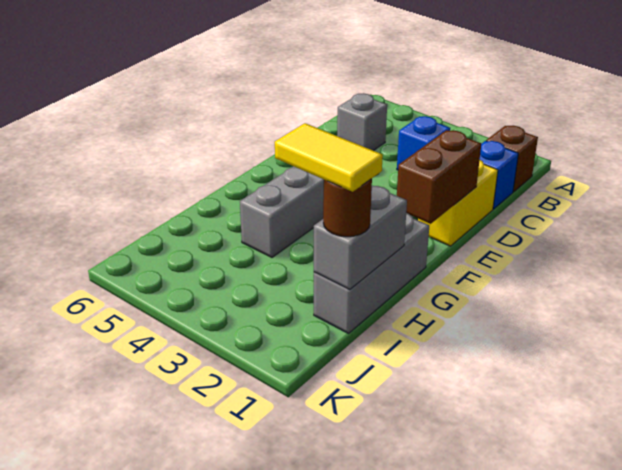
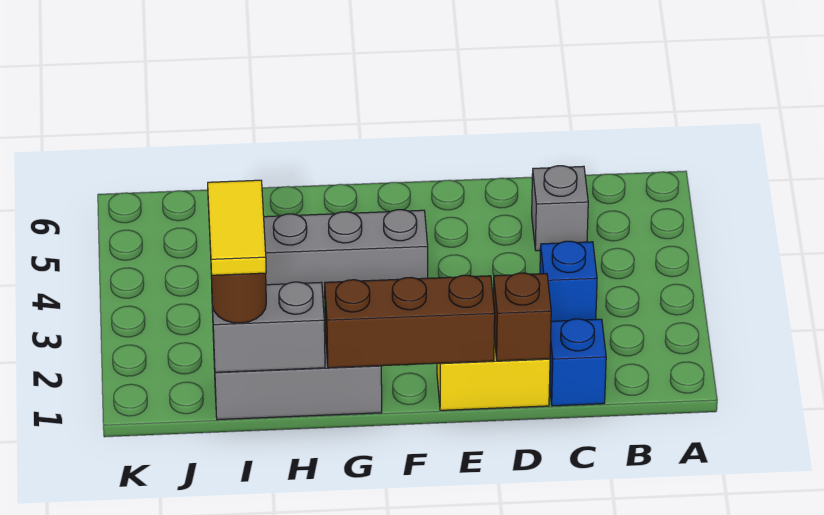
brown brick B1 level 1 -> brown brick D1 level 2
brown brick E1:F1 level 2 -> brown brick E1:G1 level 2

